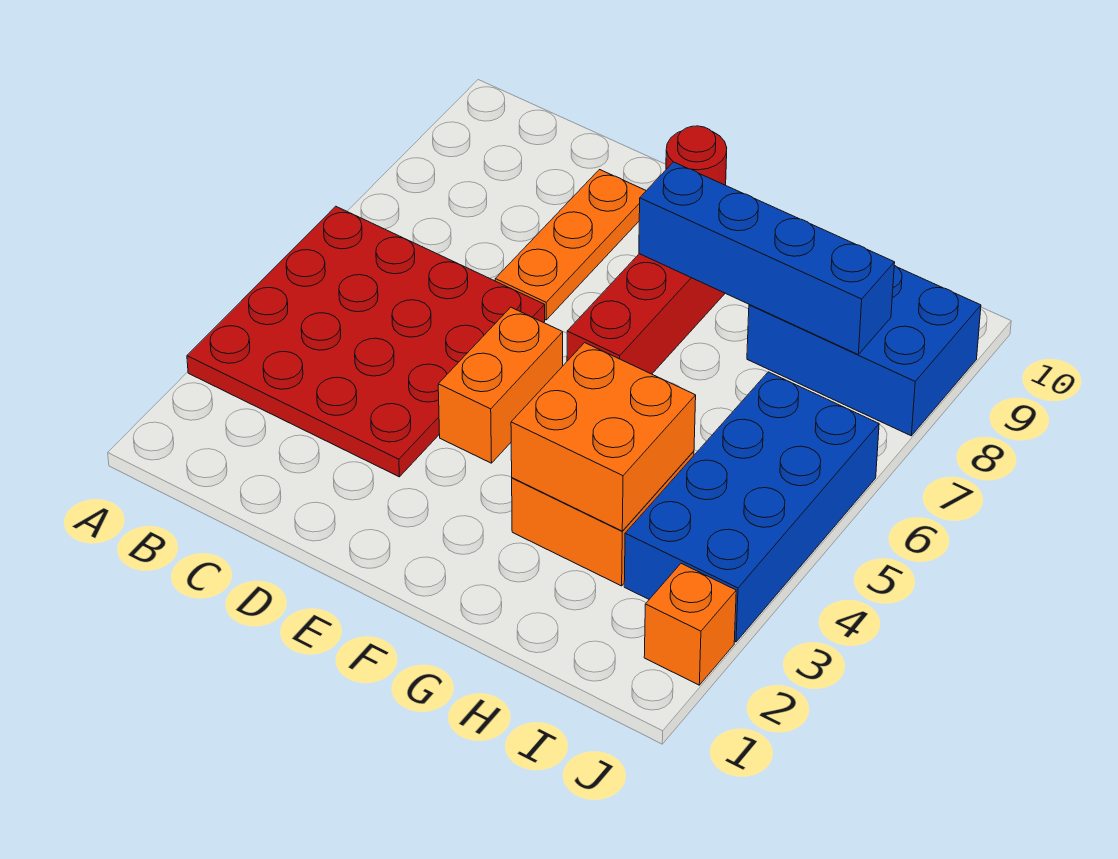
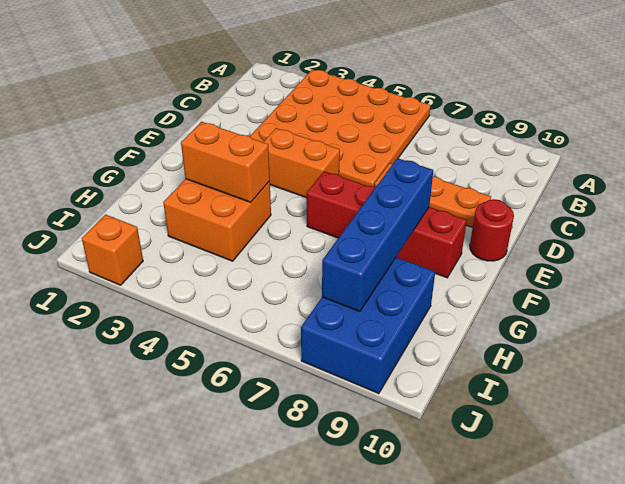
red plate A3:D6 level 1 -> orange plate A3:D6 level 1
orange brick G3:H4 level 2 -> orange brick G3:G4 level 2
blue brick I3:J6 level 1 -> none

